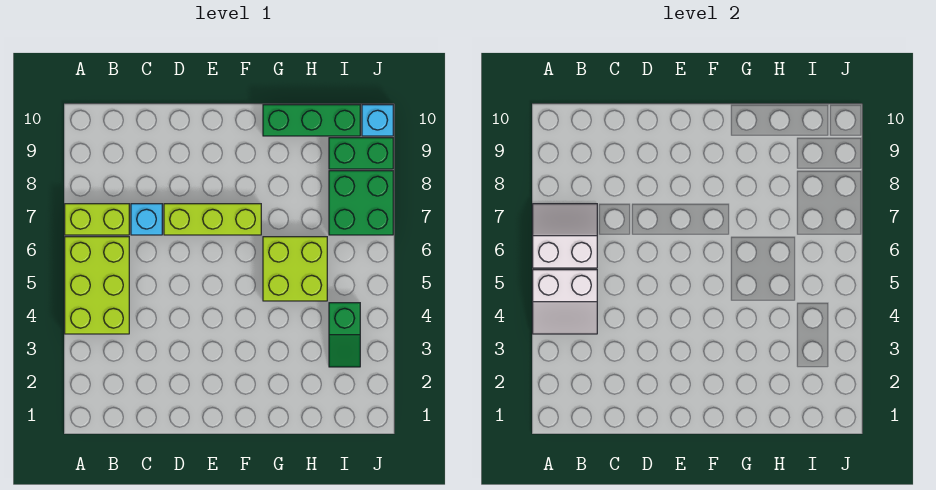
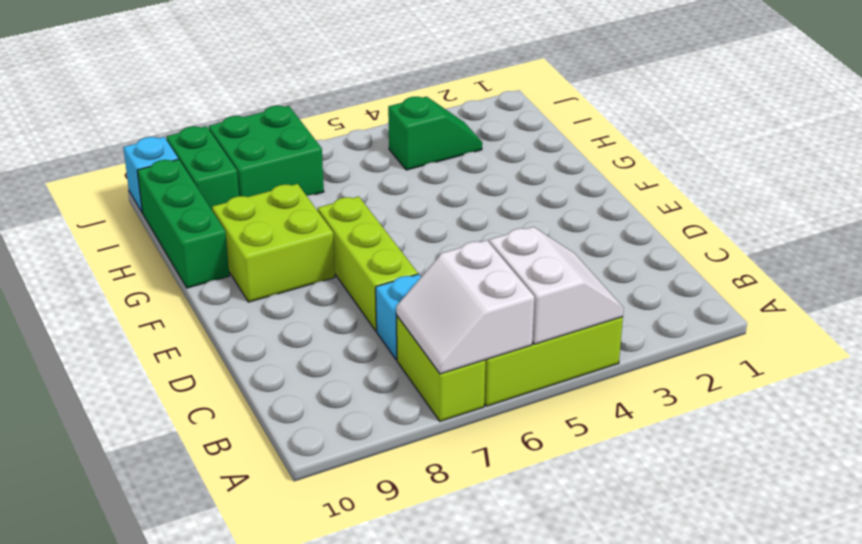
lime brick G5:H6 level 1 -> lime brick F8:G9 level 1

